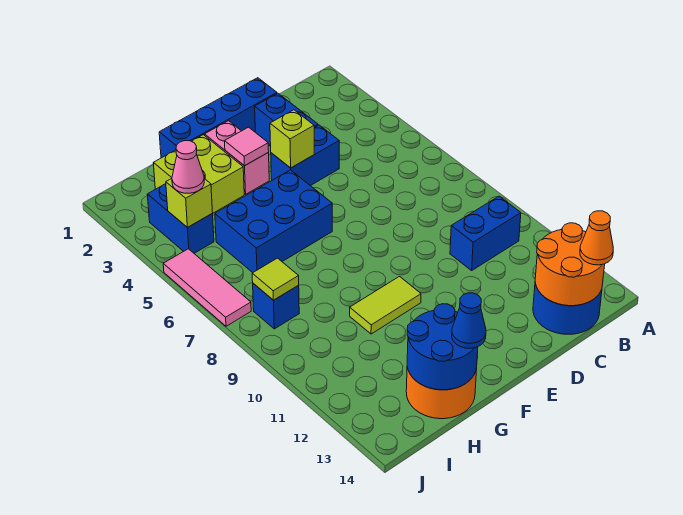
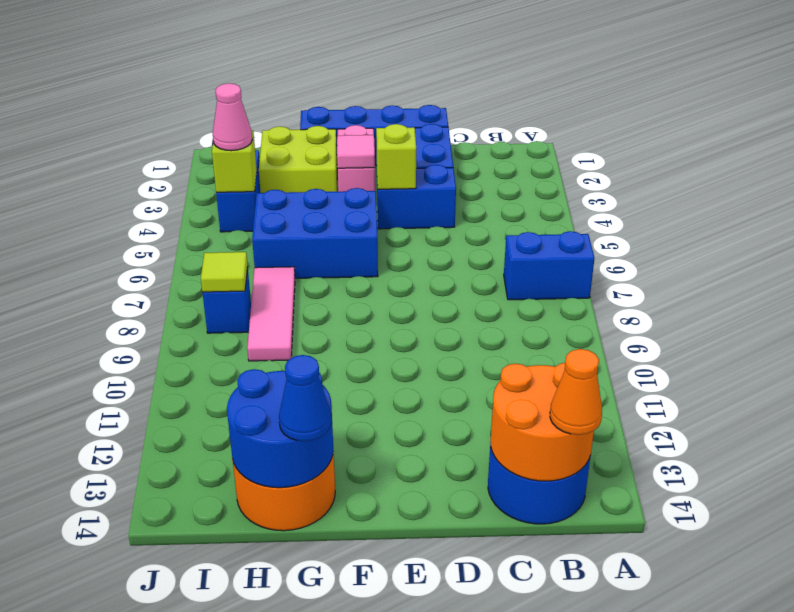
blue brick B10:C10 level 1 -> blue brick A7:B7 level 1
lime tile F10:G10 level 1 -> none
pink tile J5:J7 level 1 -> pink tile H7:H9 level 1

